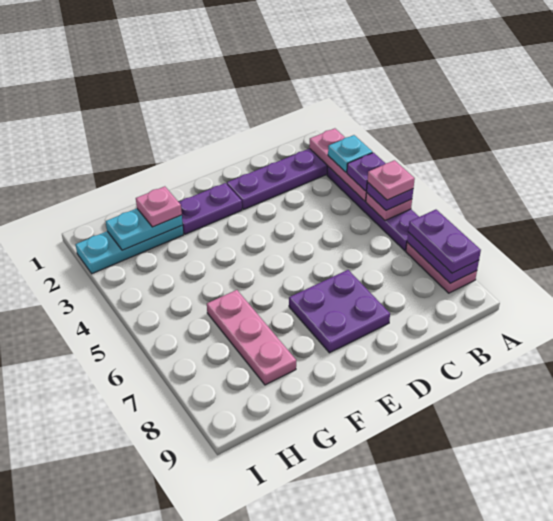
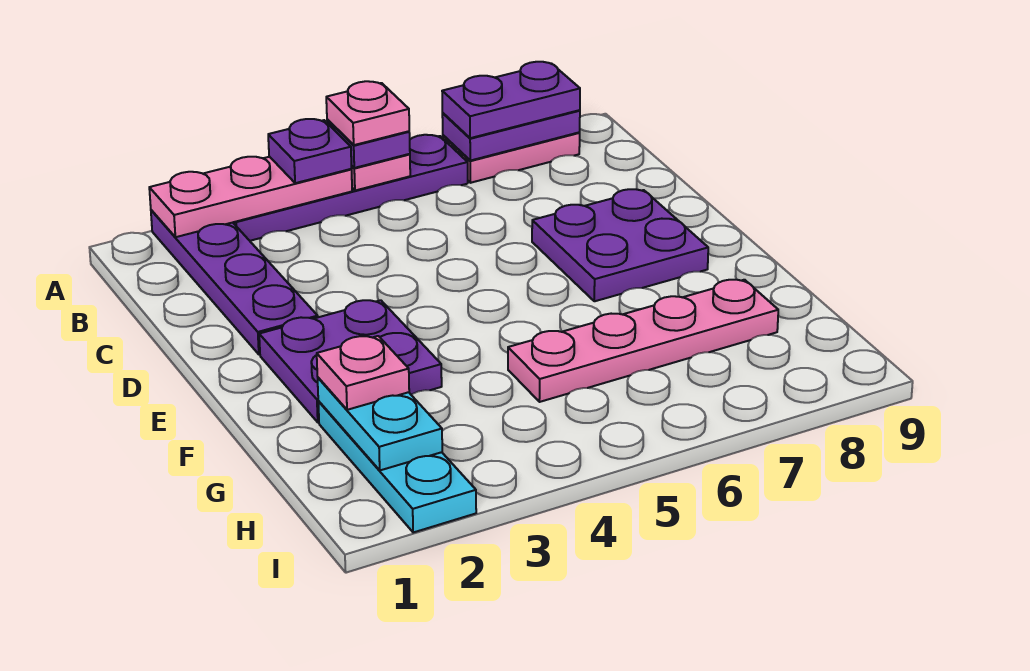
cyan plate A3 level 3 -> none
purple plate E2:F2 level 1 -> purple plate E2:F3 level 1
pink plate G6:G8 level 1 -> pink plate G5:G8 level 1

